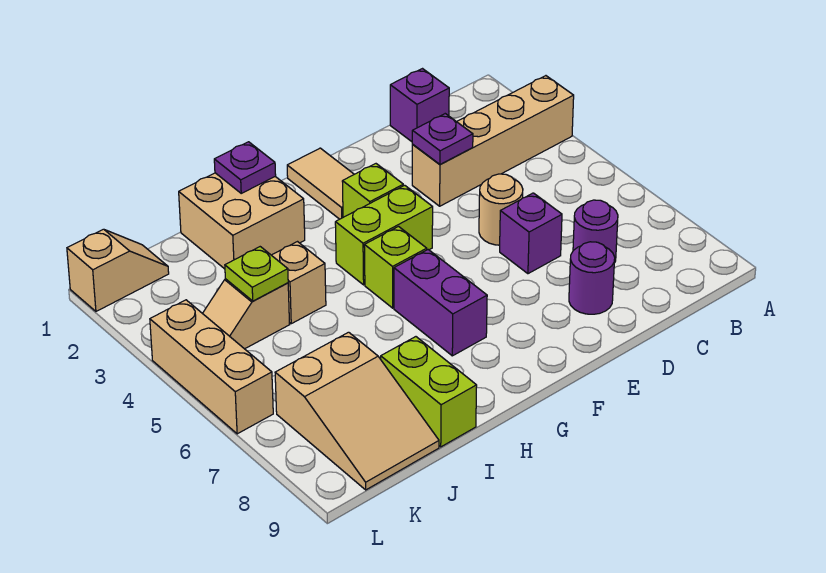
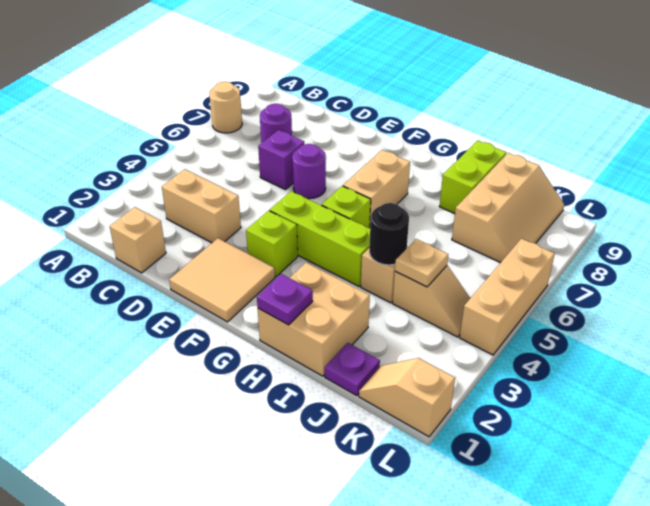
tan brick A3:D3 level 1 -> tan brick C3:D3 level 1
purple brick C1 level 1 -> tan brick C1 level 1
purple plate D3 level 2 -> purple plate J1 level 1
tan round brick D5 level 1 -> tan round brick A7 level 1
purple round brick D8 level 1 -> purple round brick E6 level 1
tan tile F1:F2 level 1 -> tan tile E1:F2 level 1
lime brick F4:G4 level 1 -> lime brick F4:H4 level 1
purple brick G6:G7 level 1 -> tan brick G6:G7 level 1
none -> black round brick I4 level 2
lime plate J4 level 2 -> tan plate J4 level 2
tan slope J7:K9 level 1 top 7 -> tan slope J7:K9 level 1 top J

